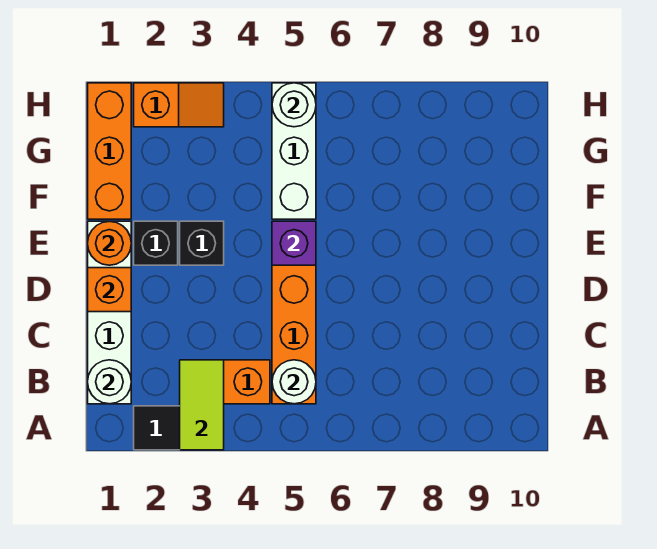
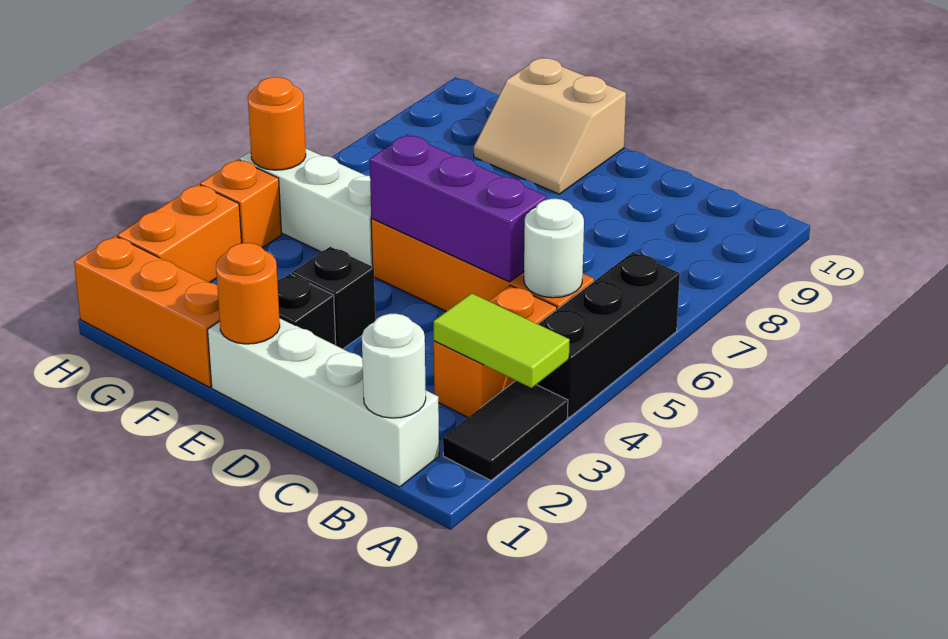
none -> black brick A4:A6 level 1
orange brick D1 level 2 -> orange brick H4 level 1
purple brick E5 level 2 -> purple brick C5:E5 level 2
none -> tan slope E9:F10 level 1 top 10
orange slope H2:H3 level 1 top 2 -> orange brick H2:H3 level 1
white round brick H5 level 2 -> orange round brick H5 level 2

